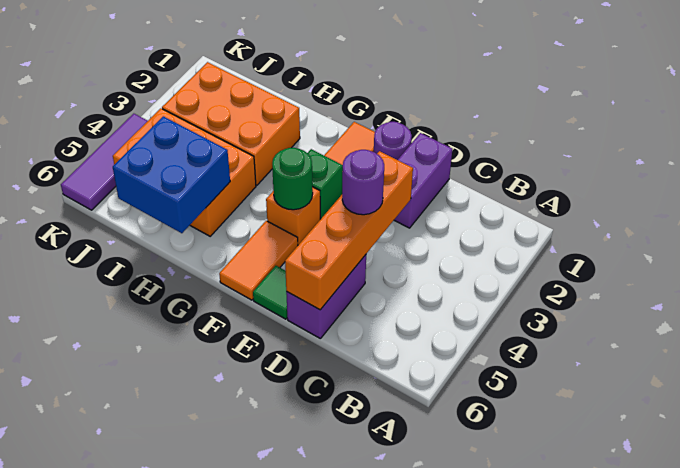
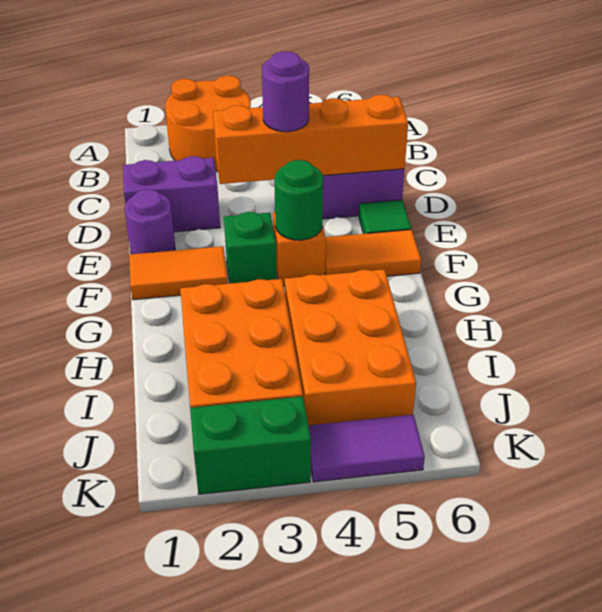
none -> orange round brick A2:B3 level 1
blue brick H5:I6 level 2 -> none
none -> green brick K2:K3 level 1
purple tile K4:K6 level 1 -> purple tile K4:K5 level 1

